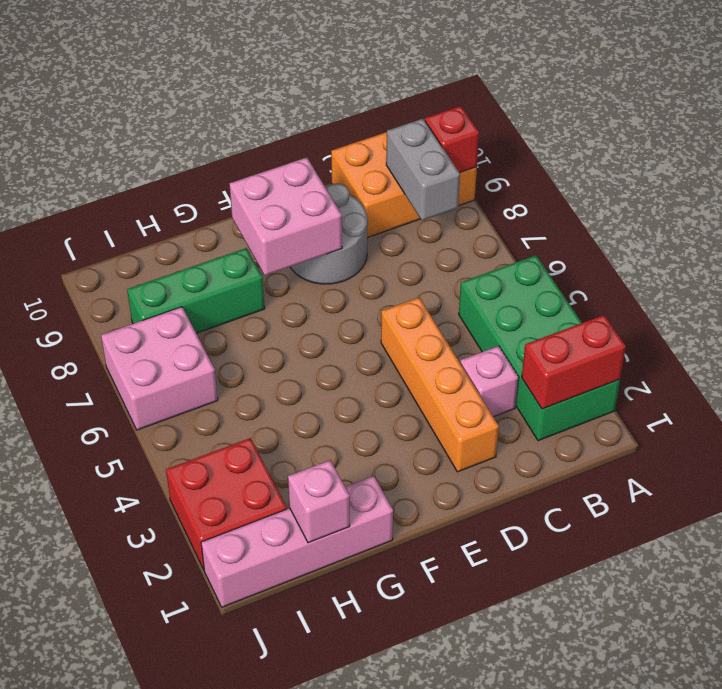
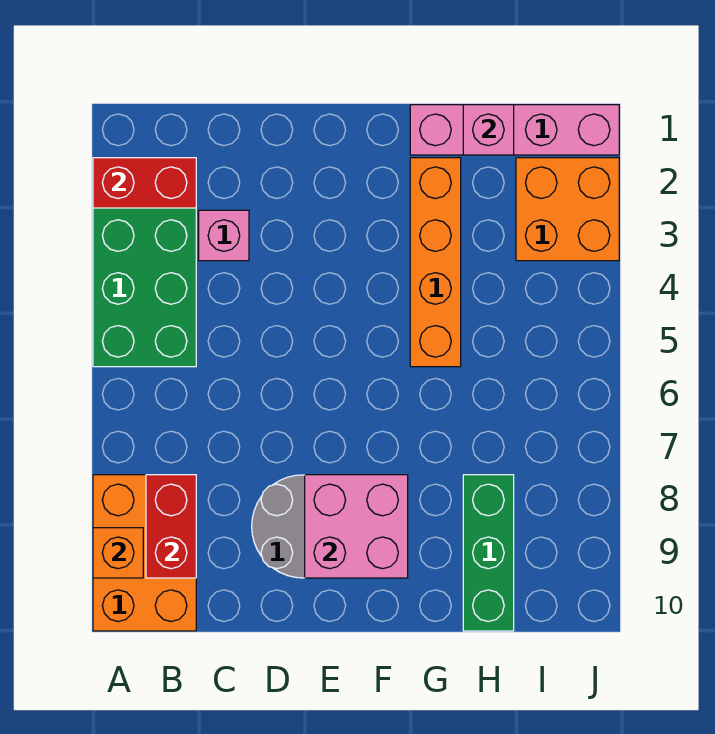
orange brick A9:C10 level 1 -> orange brick A8:B10 level 1
red brick A9 level 2 -> orange brick A9 level 2
grey brick B8:B9 level 2 -> red brick B8:B9 level 2
orange brick D2:D5 level 1 -> orange brick G2:G5 level 1
green brick G8:I8 level 1 -> green brick H8:H10 level 1
red brick I2:J3 level 1 -> orange brick I2:J3 level 1
pink brick I6:J7 level 1 -> none

